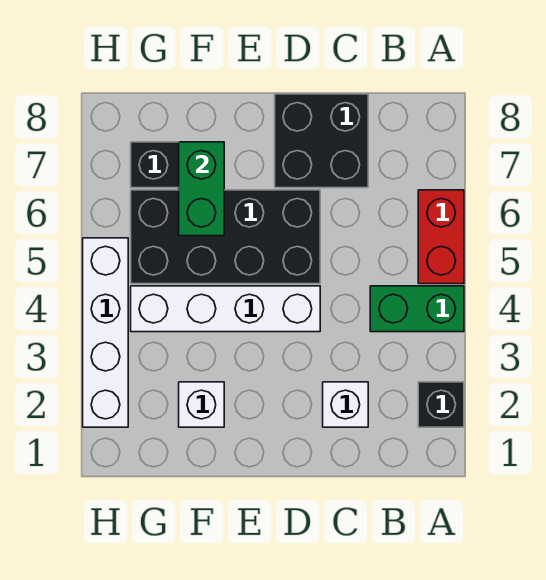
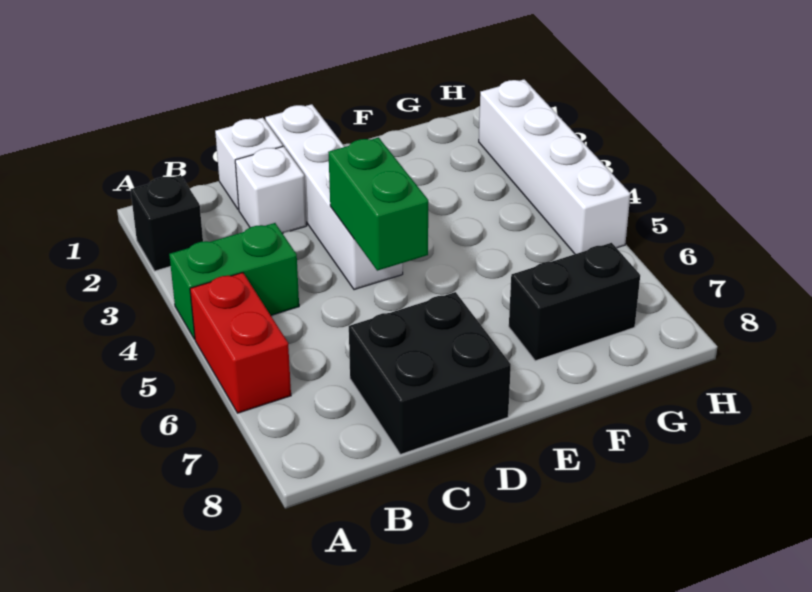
white brick D4:G4 level 1 -> white brick D1:D4 level 1
black brick D5:G6 level 1 -> none
white brick F2 level 1 -> white brick C1 level 1
green brick F6:F7 level 2 -> green brick D4:D5 level 2

